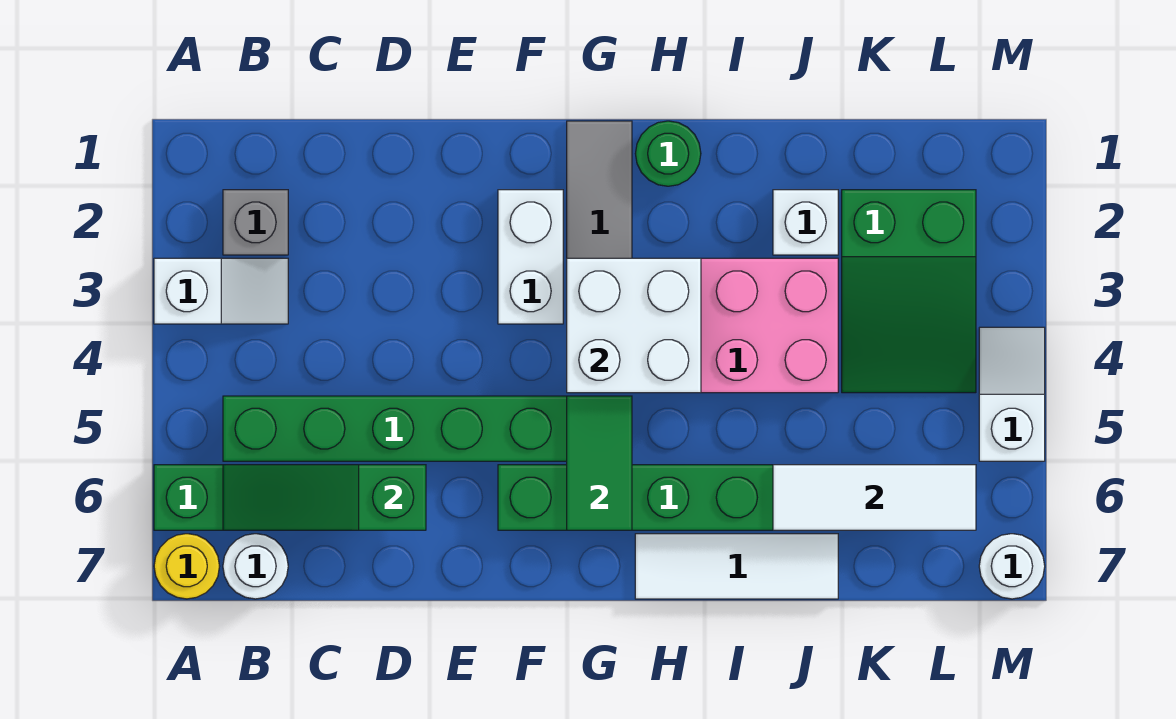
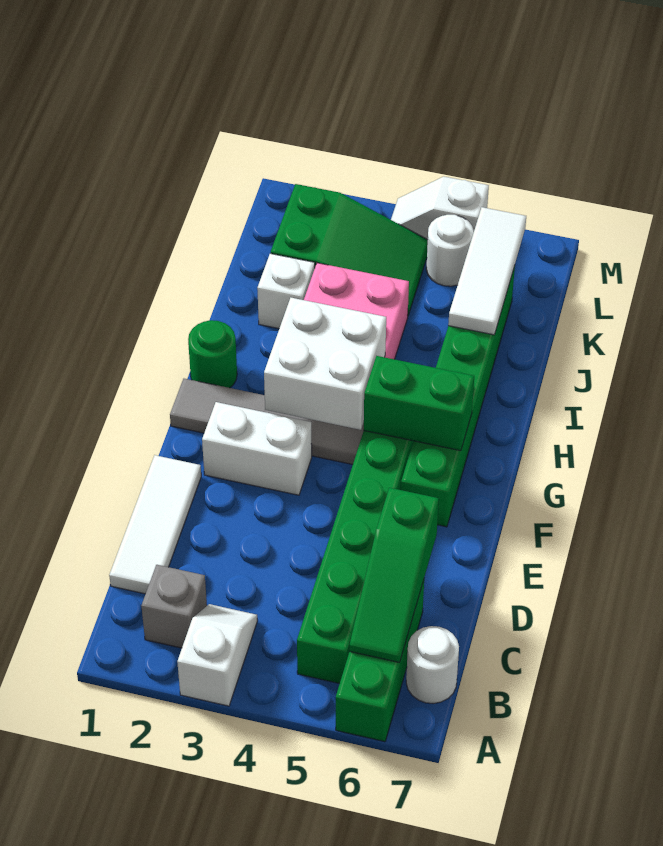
yellow round brick A7 level 1 -> none
green tile G5:G6 level 2 -> green brick G5:G6 level 2
white tile H7:J7 level 1 -> white tile C1:E1 level 1
white round brick M7 level 1 -> white round brick L5 level 1

